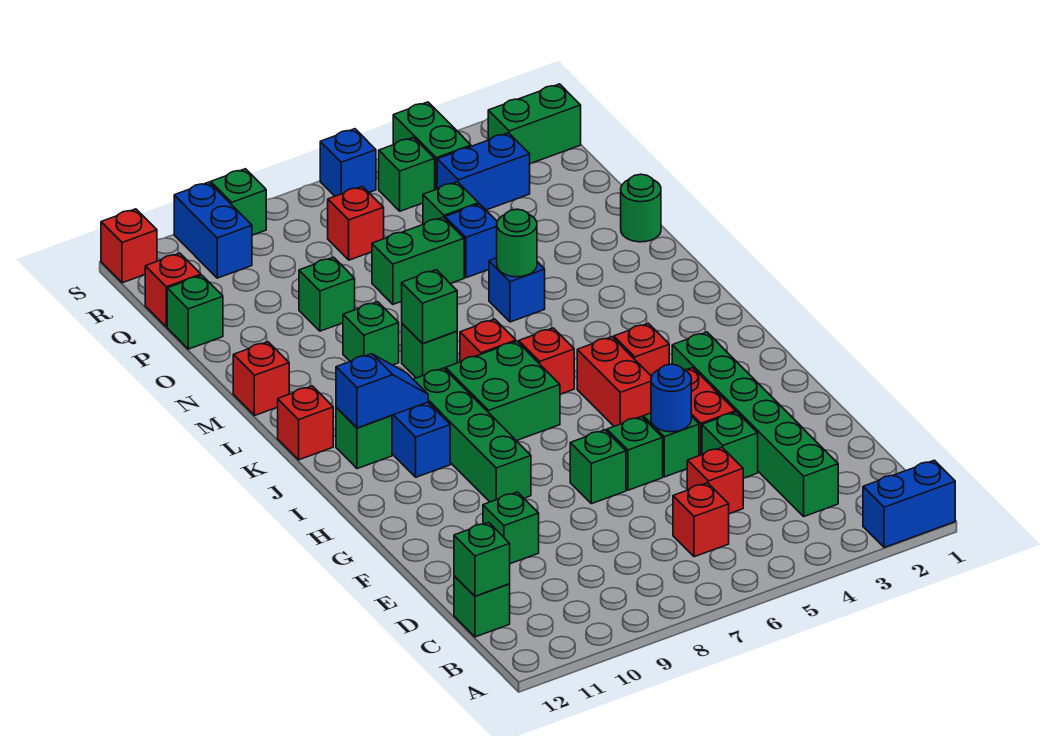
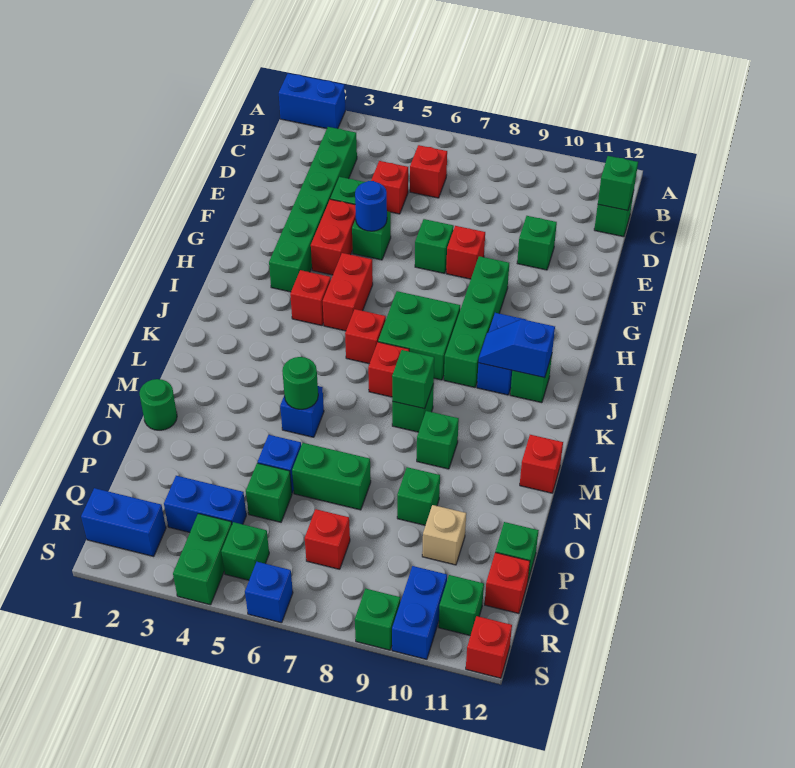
green brick F6 level 1 -> green brick R11 level 1
red brick K12 level 1 -> red brick F8 level 1
none -> tan brick P10 level 1
green brick R1:R2 level 1 -> blue brick R1:R2 level 1

